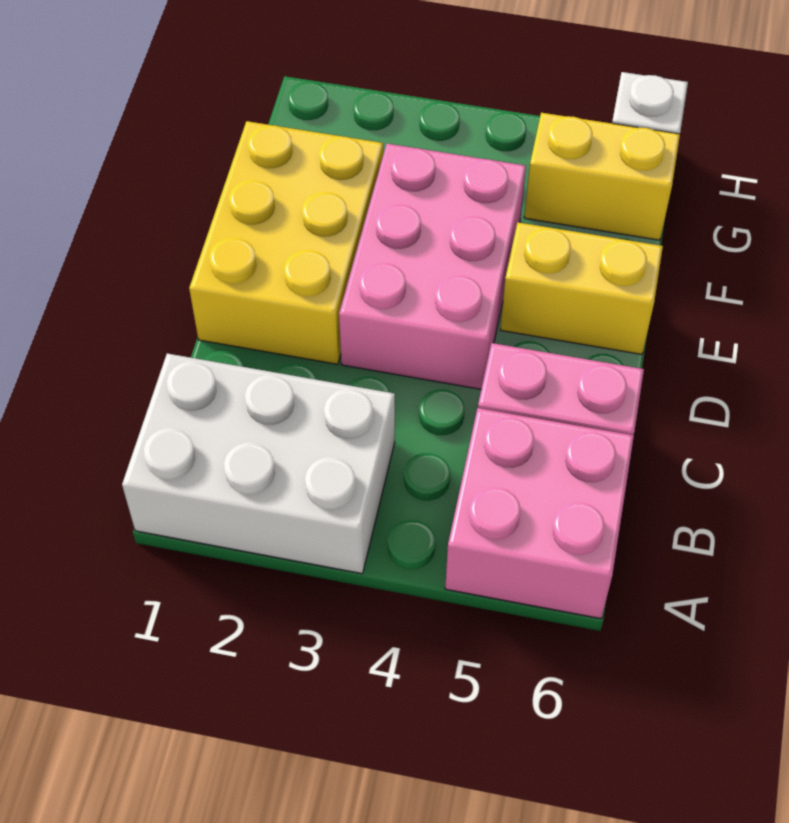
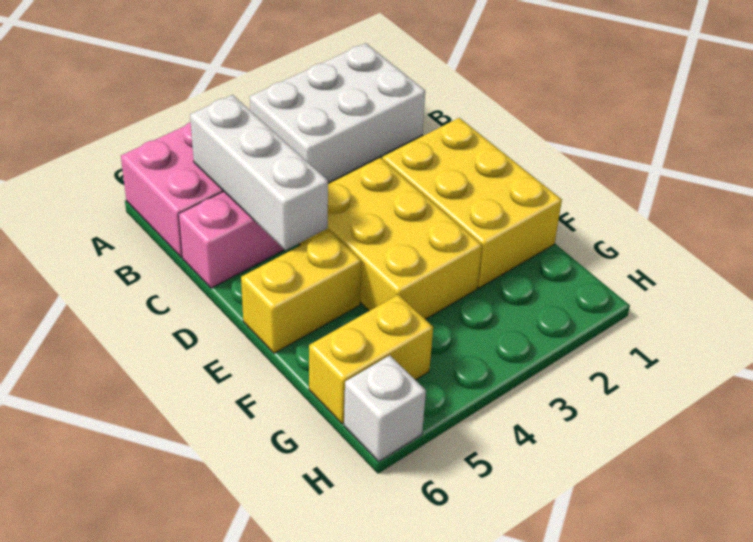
none -> white brick B5:D5 level 2
pink brick D3:F4 level 1 -> yellow brick D3:F4 level 1

